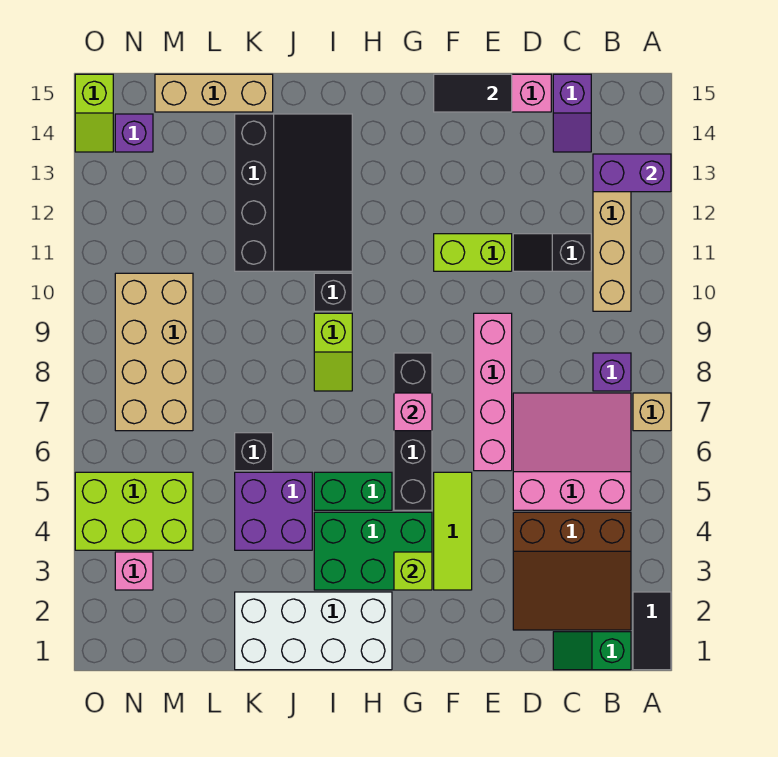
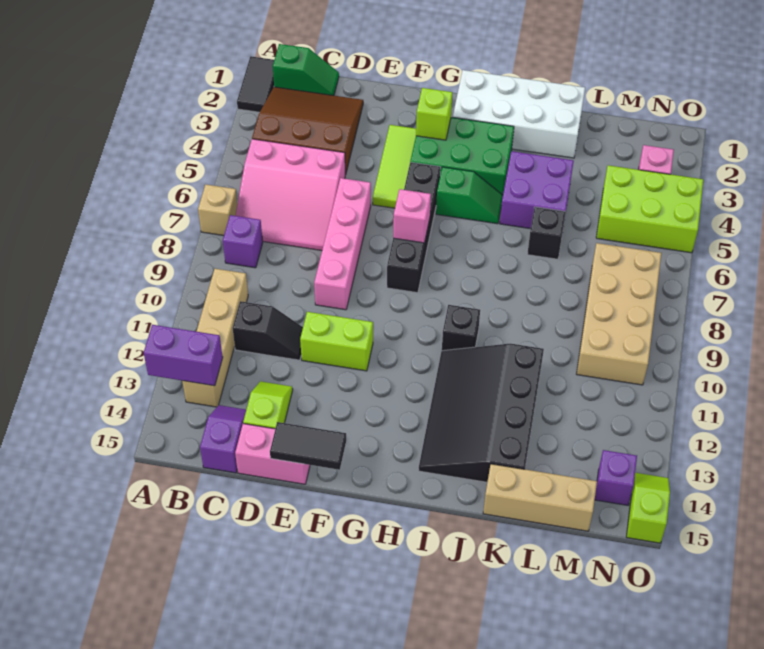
green brick H5:I5 level 1 -> green slope H5:I5 level 1 top H
lime slope I8:I9 level 1 top 9 -> lime slope D13:D14 level 1 top 14

